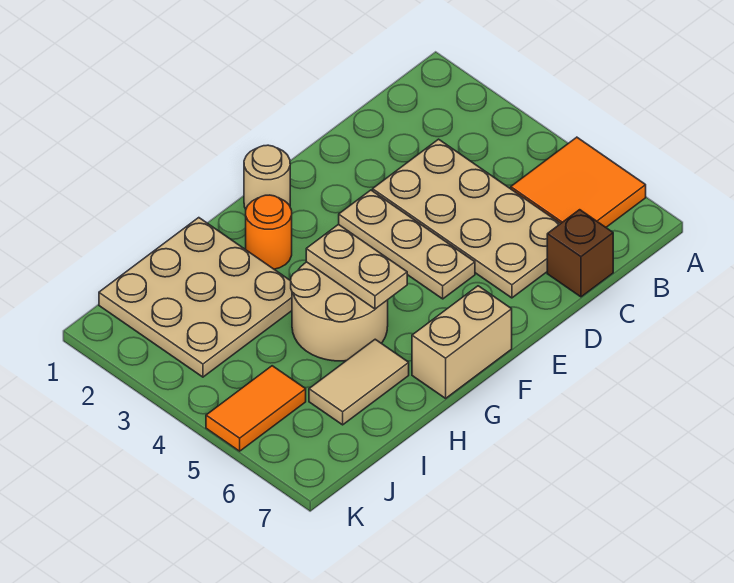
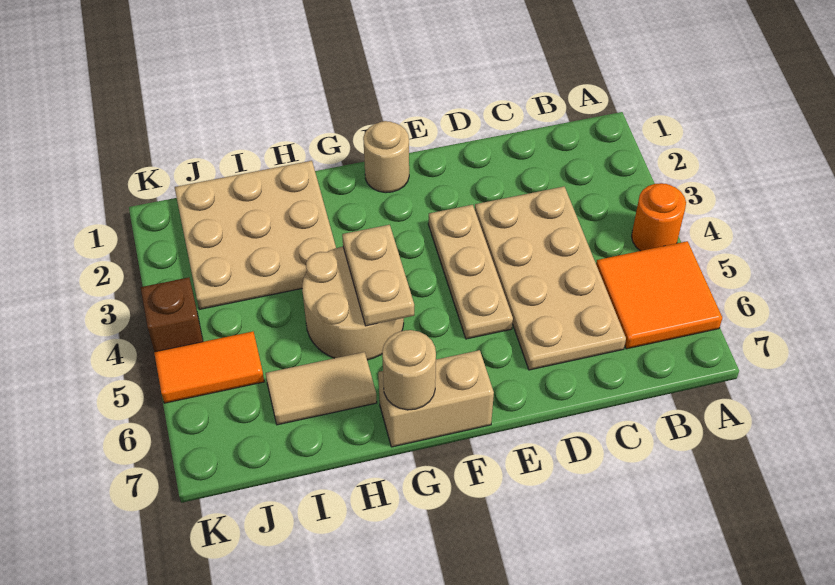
brown brick C7 level 1 -> brown brick K4 level 1
orange round brick G2 level 1 -> orange round brick A4 level 1
none -> tan round brick G7 level 2

